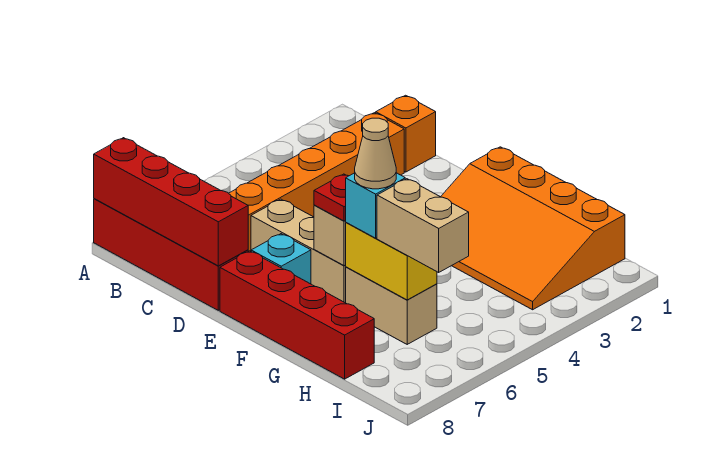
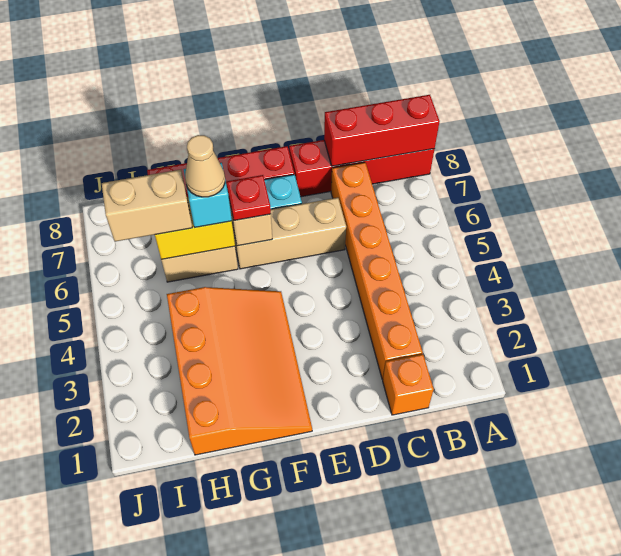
red brick A8:D8 level 2 -> red brick A8:C8 level 2
orange slope F1:I3 level 1 top 1 -> orange slope F1:H4 level 1 top H

